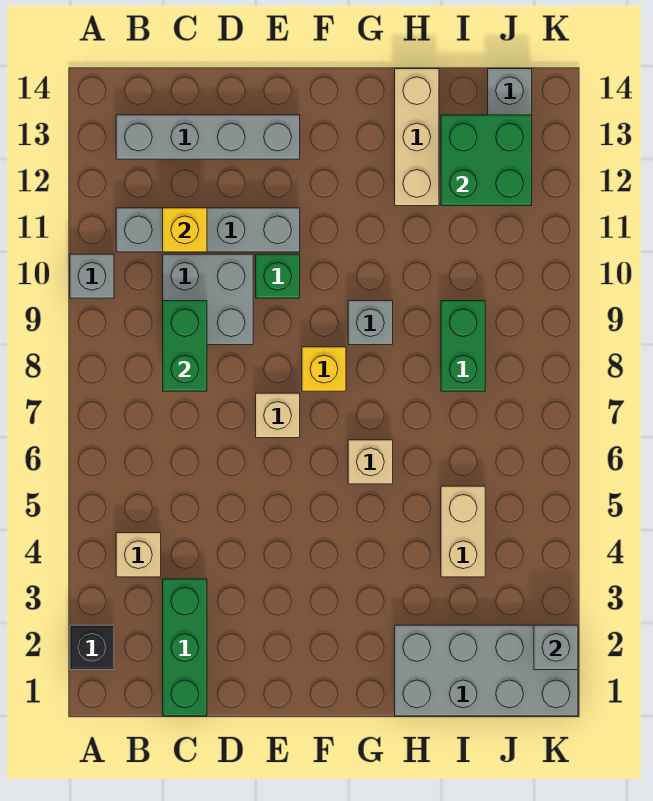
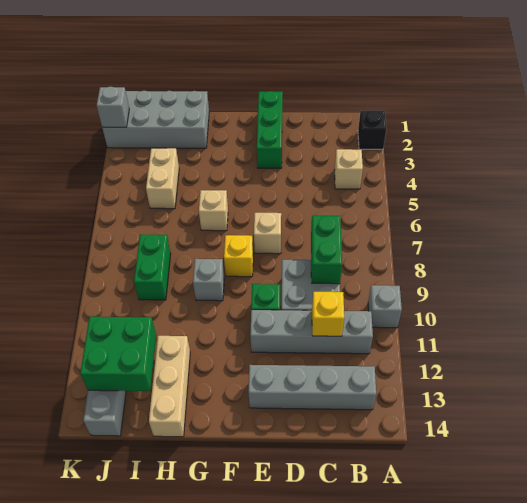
green brick C1:C3 level 1 -> green brick E1:E3 level 1

